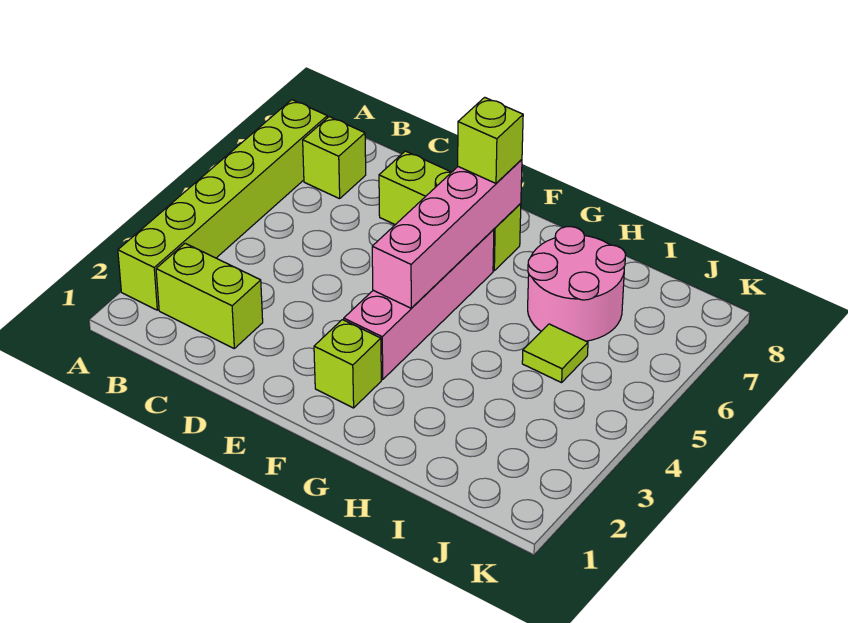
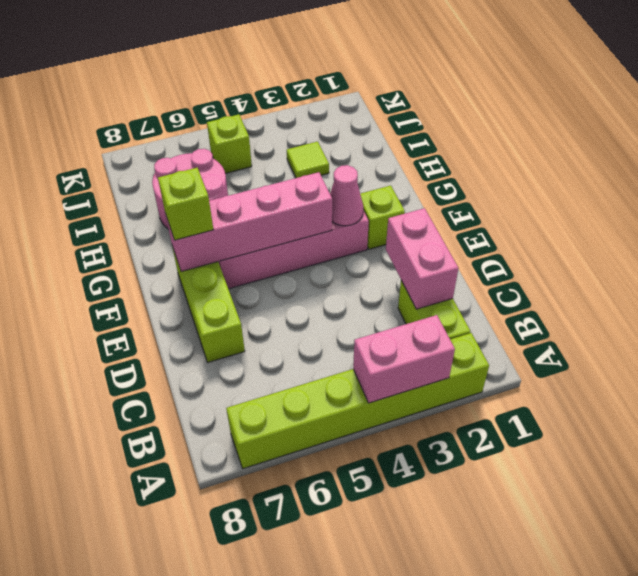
none -> pink brick A3:A4 level 2
lime brick B7 level 1 -> lime brick J5 level 1
none -> pink brick C2:D2 level 2
none -> pink cone F3 level 2
lime tile I5 level 1 -> lime tile I3 level 1

